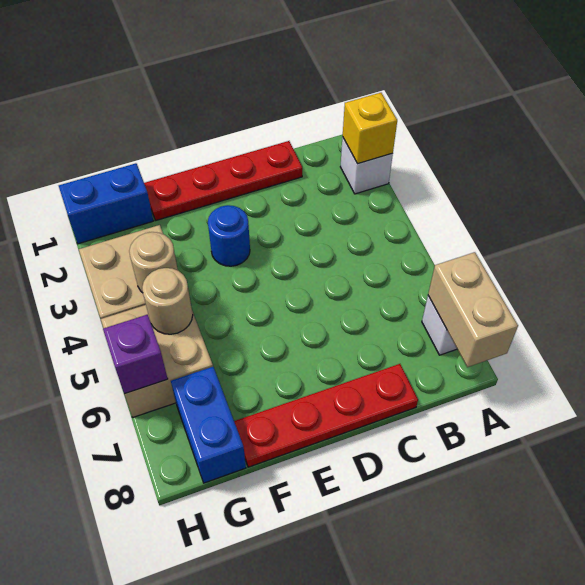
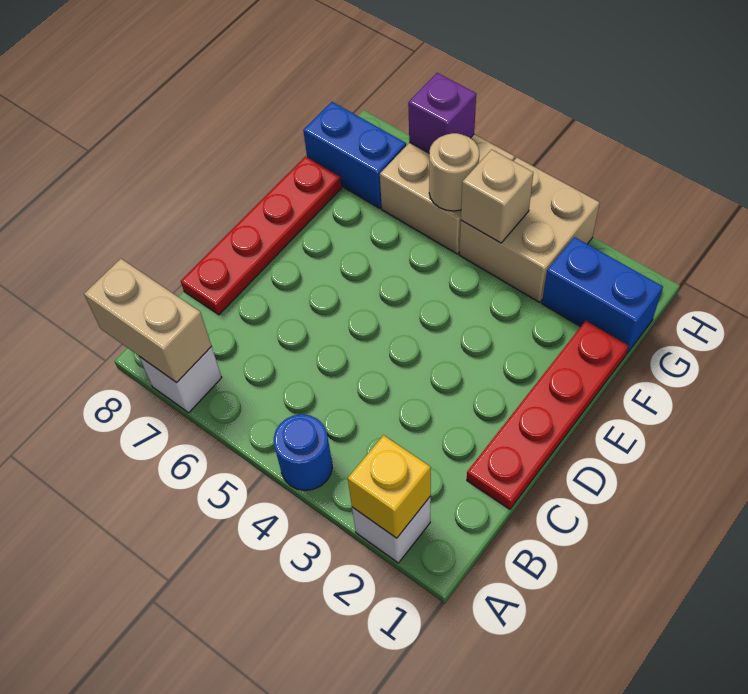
blue round brick E3 level 1 -> blue round brick A4 level 1
blue brick G1:H1 level 1 -> blue brick G1:G2 level 1
tan round brick G4 level 2 -> tan brick G4 level 2

